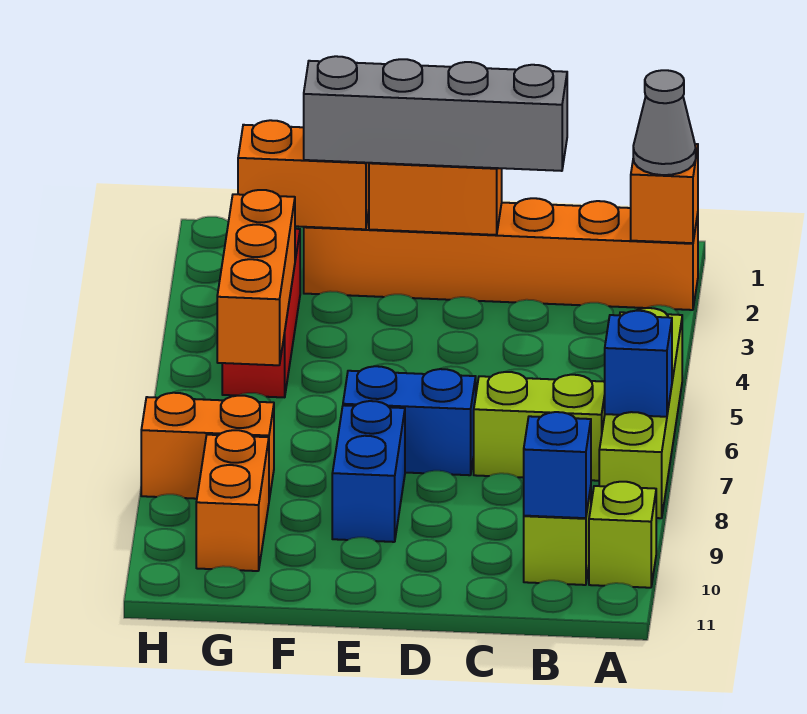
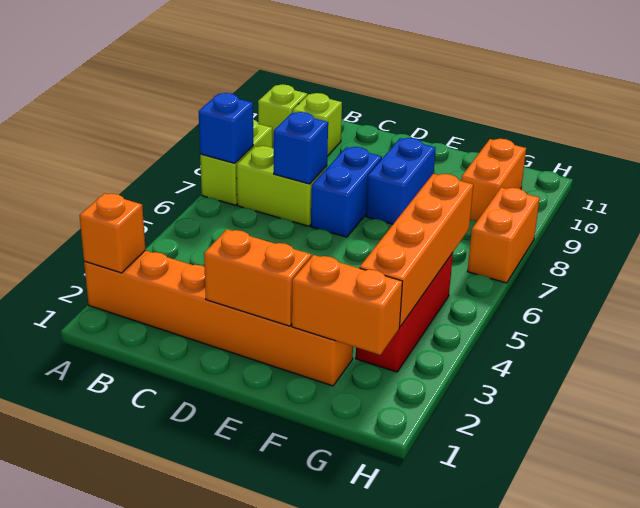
grey cone A2 level 3 -> none
lime brick A5:A8 level 1 -> lime brick A7:A8 level 1
blue brick B10 level 2 -> blue brick C7 level 2
grey brick C2:F2 level 3 -> none
blue brick D7:E7 level 1 -> blue brick D7:D8 level 1
orange brick G4:G6 level 2 -> orange brick G3:G6 level 2
orange brick G8:H8 level 1 -> orange brick H7:H8 level 1

